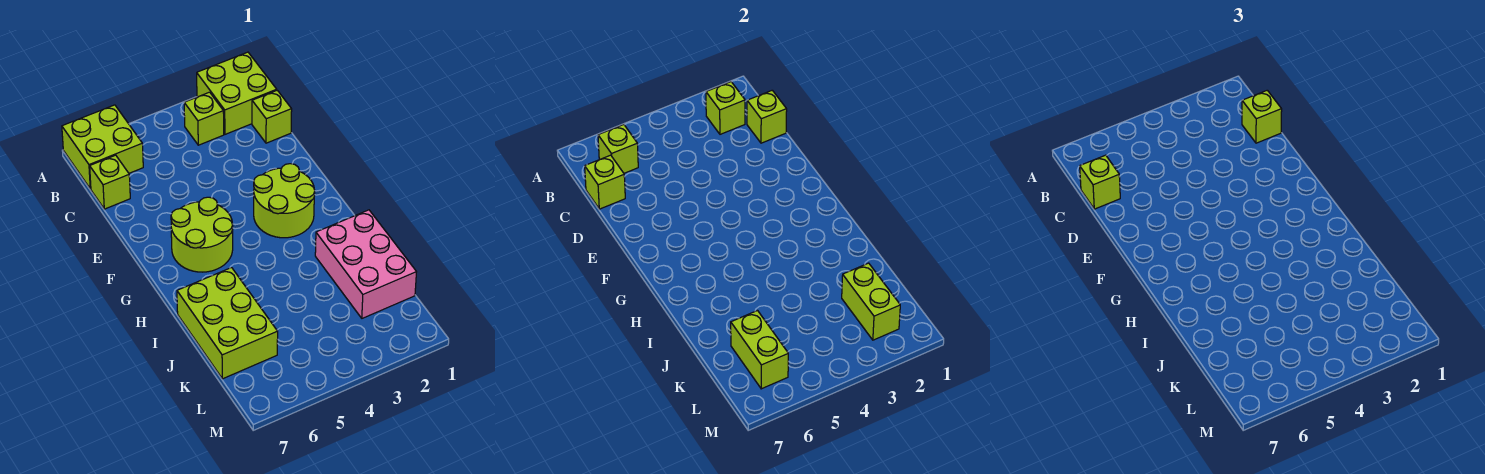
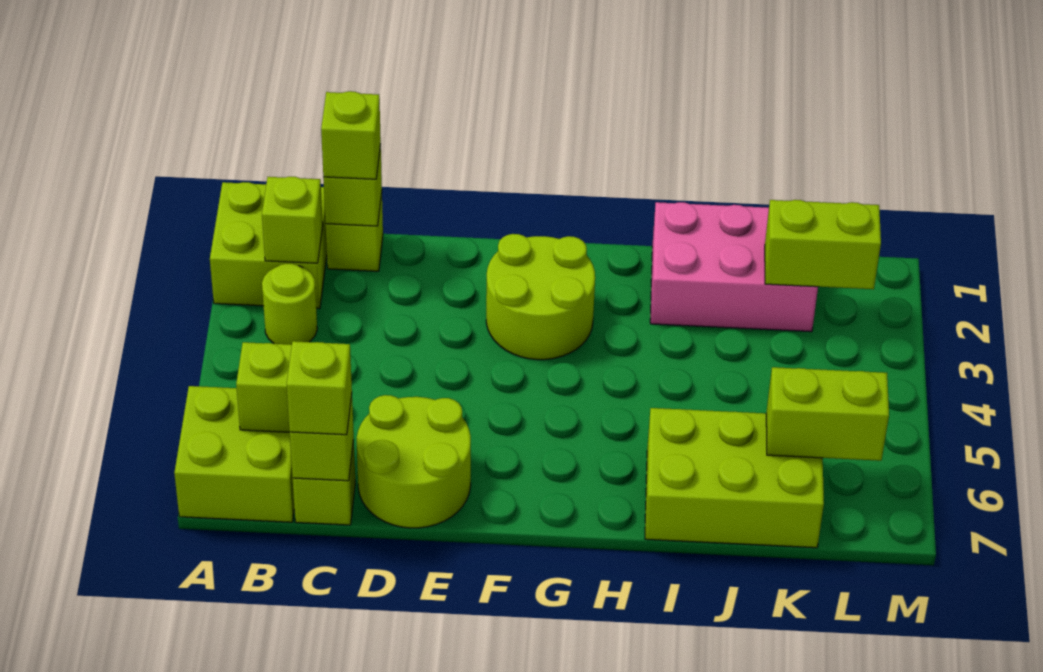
lime brick B3 level 1 -> lime round brick B3 level 1
lime round brick F5:G6 level 1 -> lime round brick D6:E7 level 1

